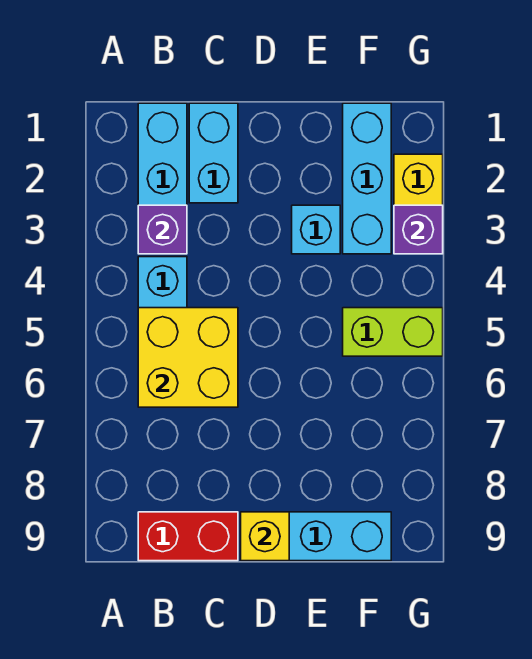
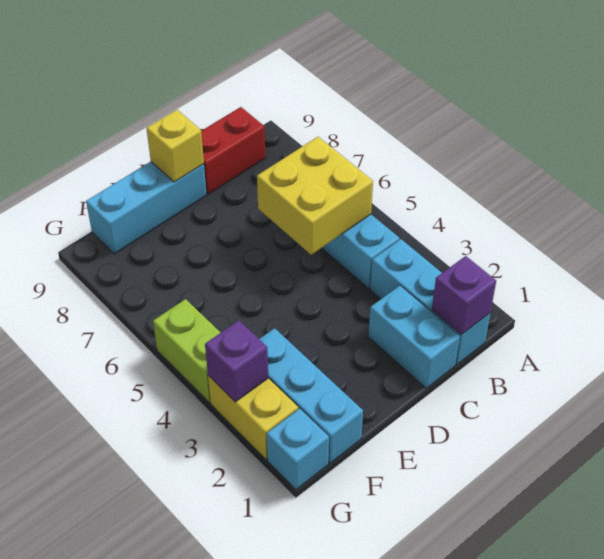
purple brick B3 level 2 -> purple brick B1 level 2
cyan brick E3 level 1 -> cyan brick G1 level 1
lime brick F5:G5 level 1 -> lime brick G4:G5 level 1

